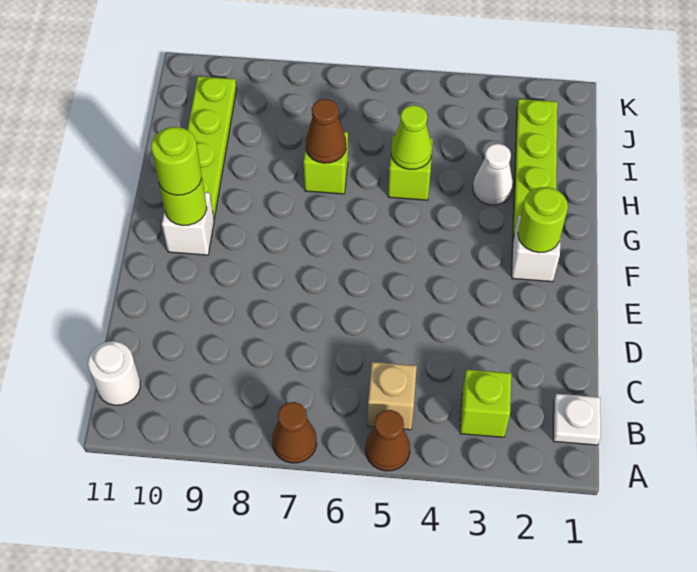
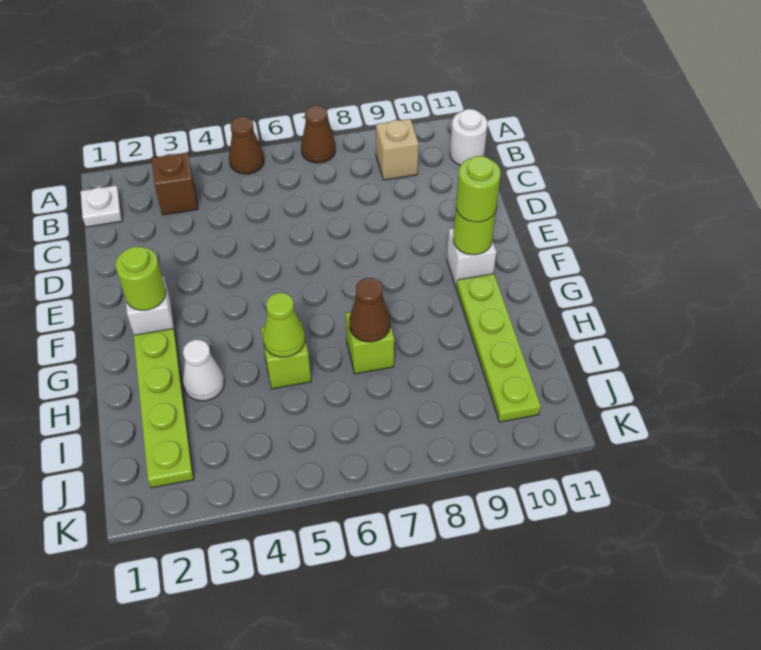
lime brick B3 level 1 -> brown brick B3 level 1
tan brick B5 level 1 -> tan brick B9 level 1

